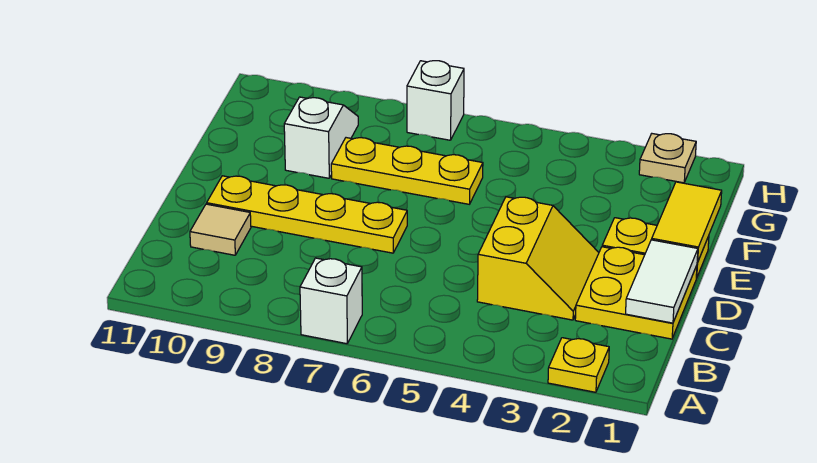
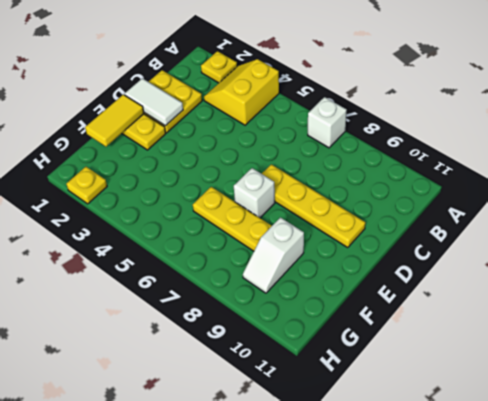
white tile C1:D1 level 2 -> white tile D1:D2 level 2
yellow slope C3:D4 level 1 top 4 -> yellow slope A3:B4 level 1 top 4
tan tile C10 level 1 -> none
tan plate H2 level 1 -> yellow plate H2 level 1
white brick H7 level 1 -> white brick E7 level 1

